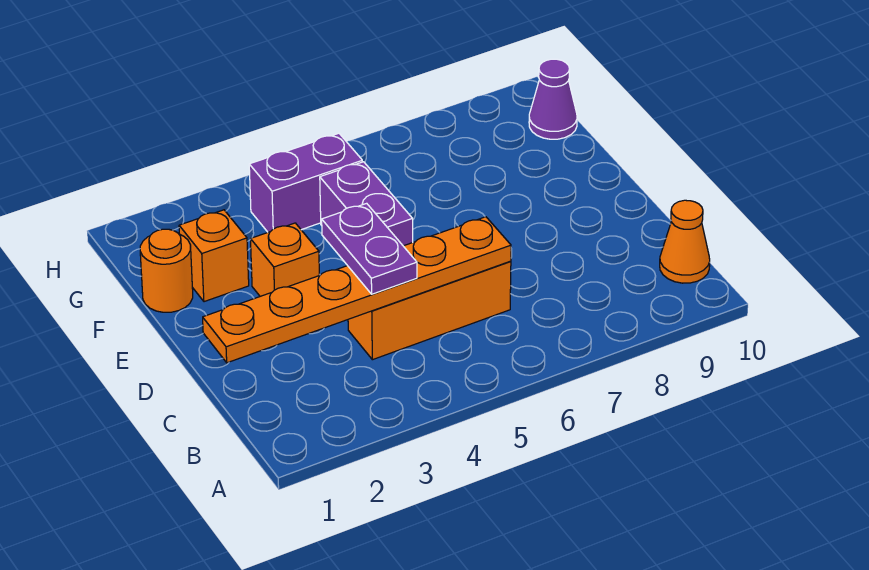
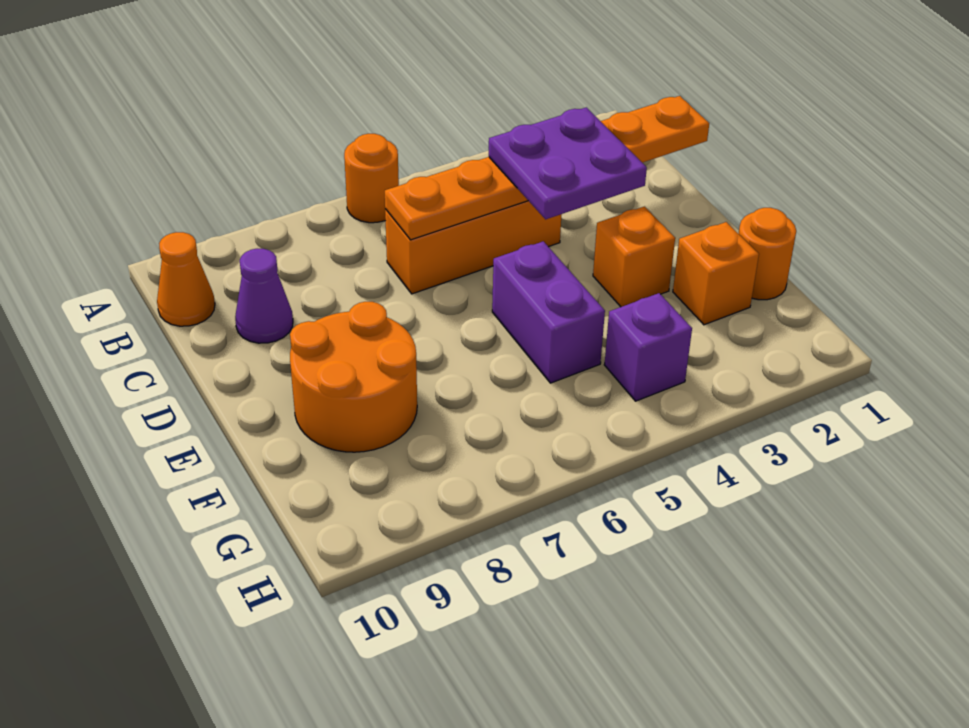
none -> orange round brick A6 level 1
purple plate C4:D4 level 3 -> purple plate C3:D4 level 3
none -> orange round brick E8:F9 level 1
purple brick G4:G5 level 1 -> purple brick G4 level 1
purple cone G10 level 1 -> purple cone C9 level 1

